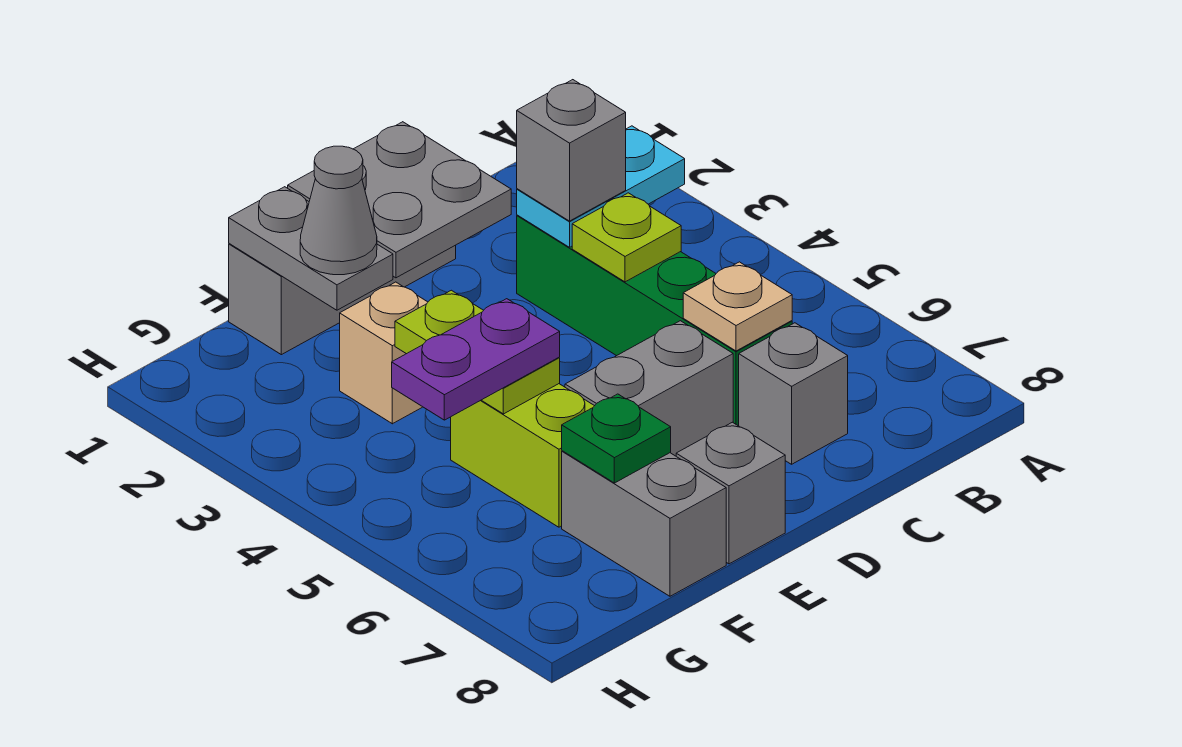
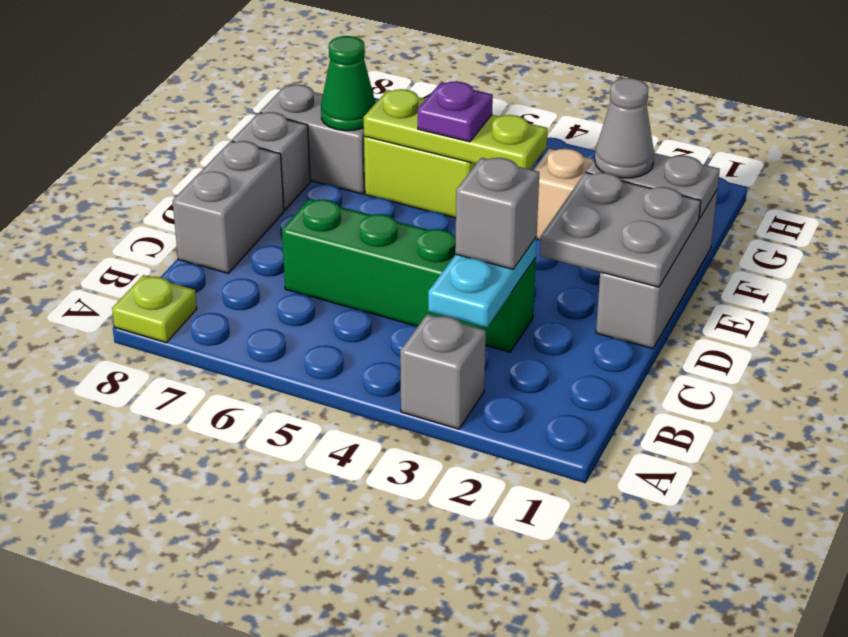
lime plate C4 level 2 -> lime plate A8 level 1
tan plate C6 level 2 -> none
grey brick C7 level 1 -> grey brick A3 level 1
grey brick D6:E6 level 1 -> grey brick C8:D8 level 1
lime plate F4:F5 level 2 -> lime plate F4:F6 level 2
purple plate F5:G5 level 3 -> purple plate F5 level 3
green plate F7 level 2 -> green cone F7 level 2

